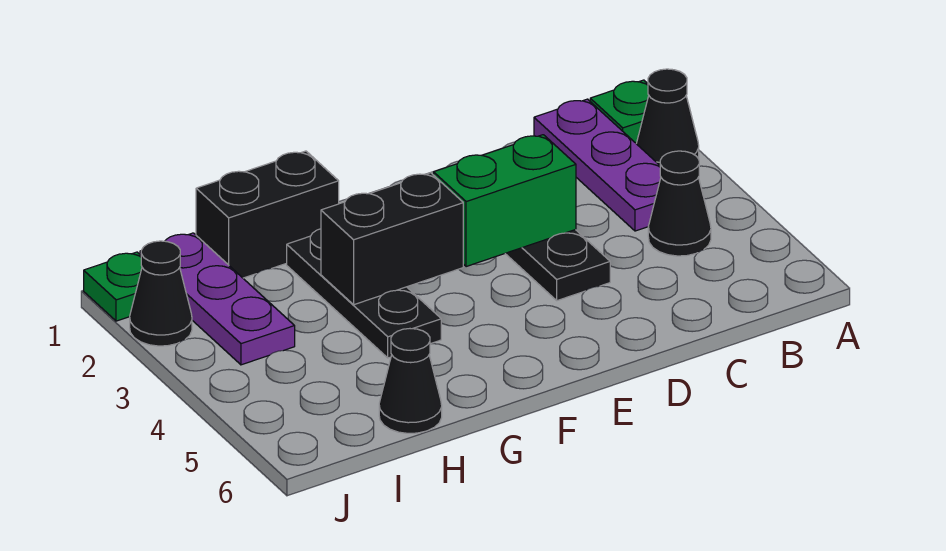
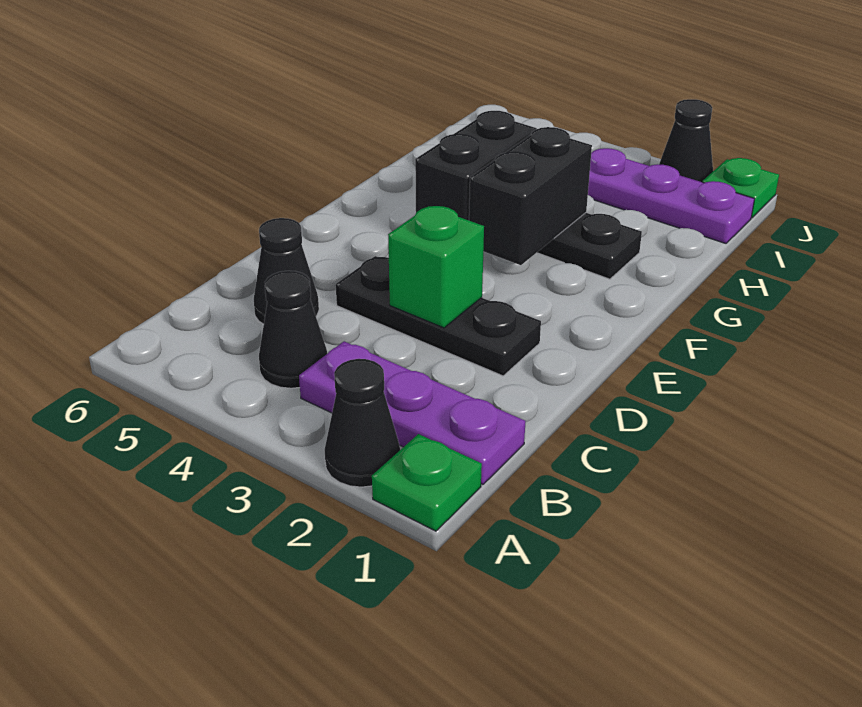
green brick D3:E3 level 2 -> green brick D3 level 2
black brick G1:H1 level 1 -> black brick F4:G4 level 2
black cone H6 level 1 -> black cone C5 level 1

